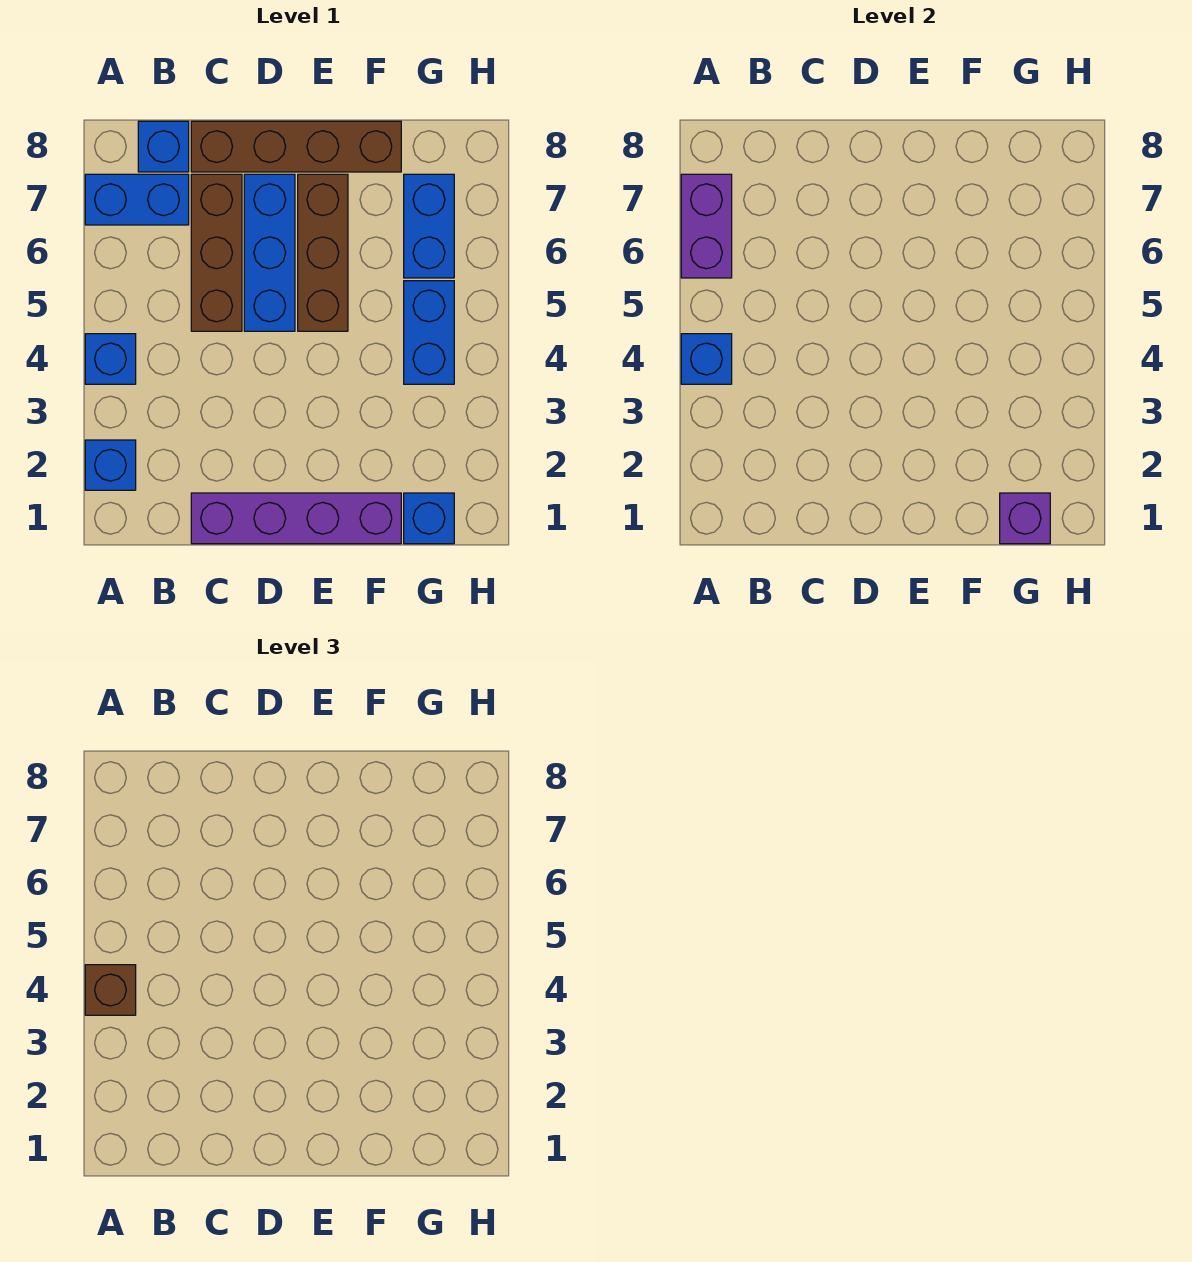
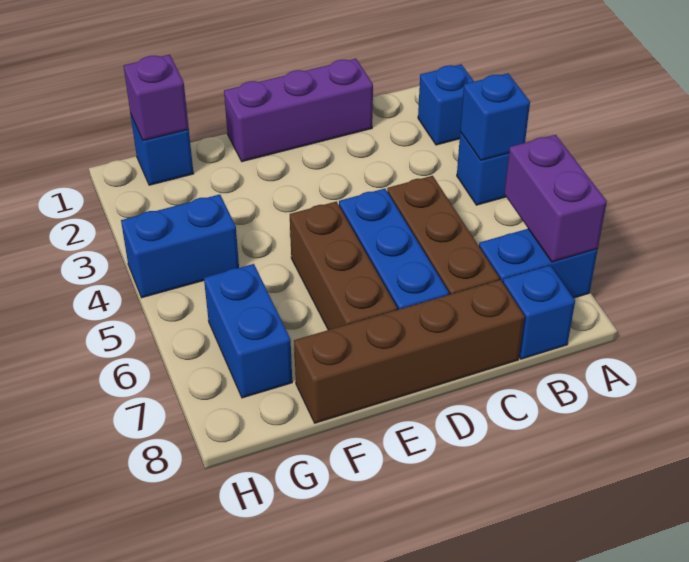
brown brick A4 level 3 -> none
purple brick C1:F1 level 1 -> purple brick C1:E1 level 1
blue brick G4:G5 level 1 -> blue brick G4:H4 level 1

